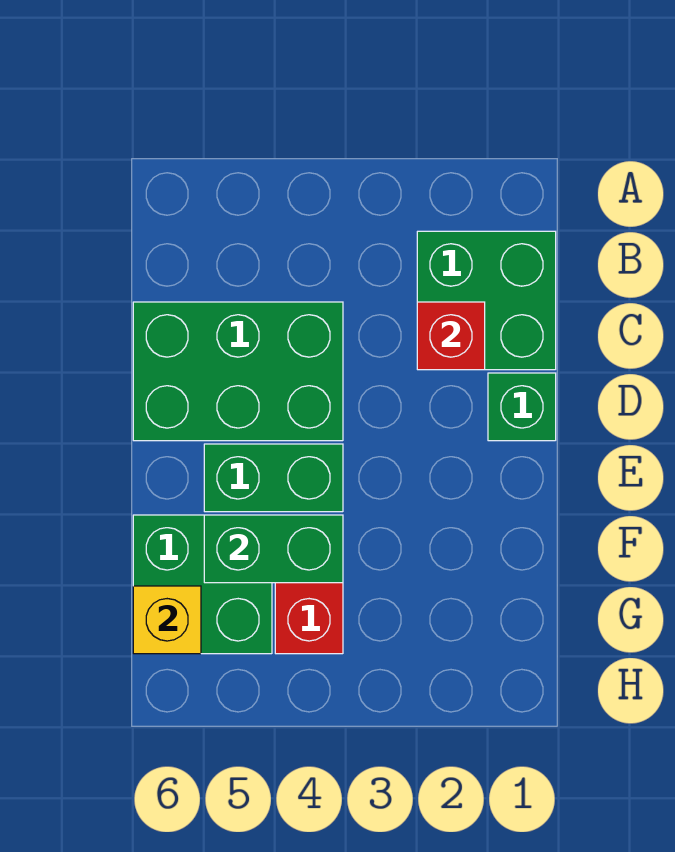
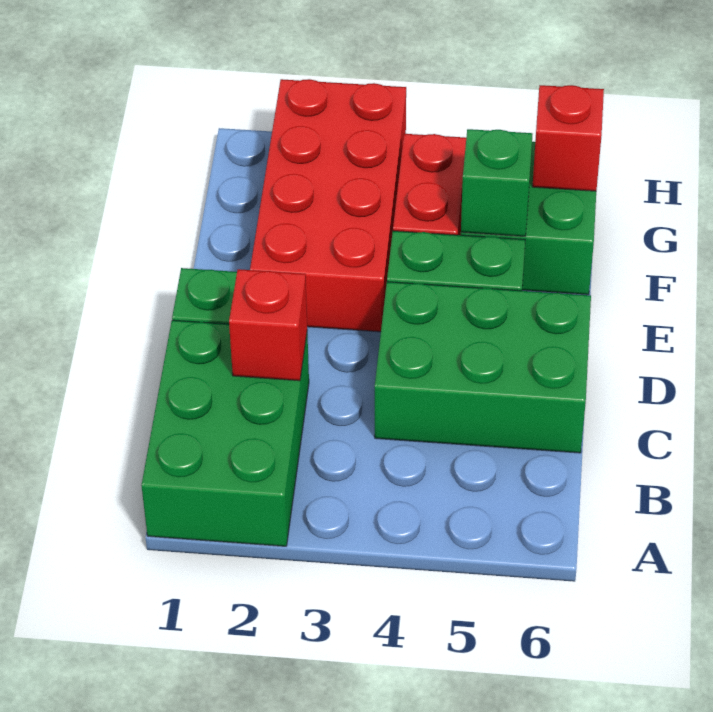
green brick B1:C2 level 1 -> green brick A1:C2 level 1
none -> red brick E2:H3 level 1
green brick F4:F5 level 2 -> green brick F5 level 2
yellow brick G6 level 2 -> red brick G6 level 2

